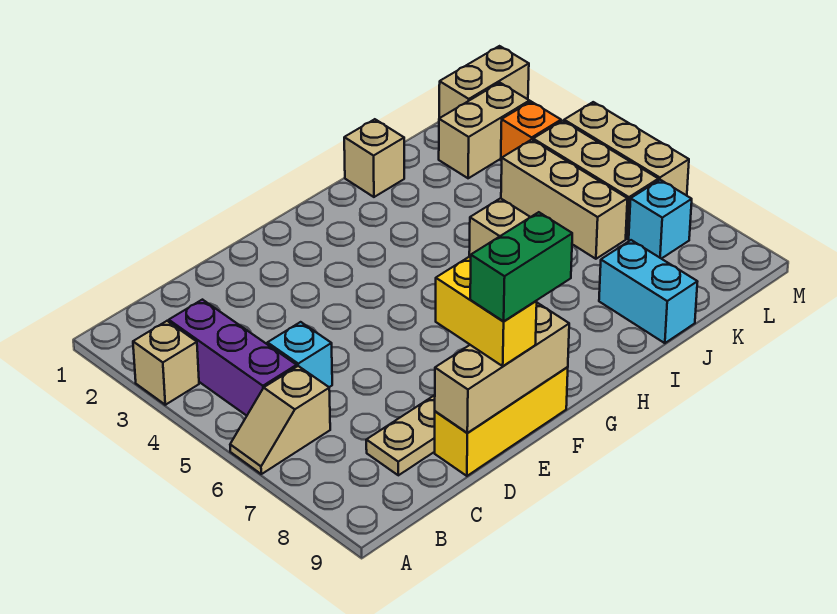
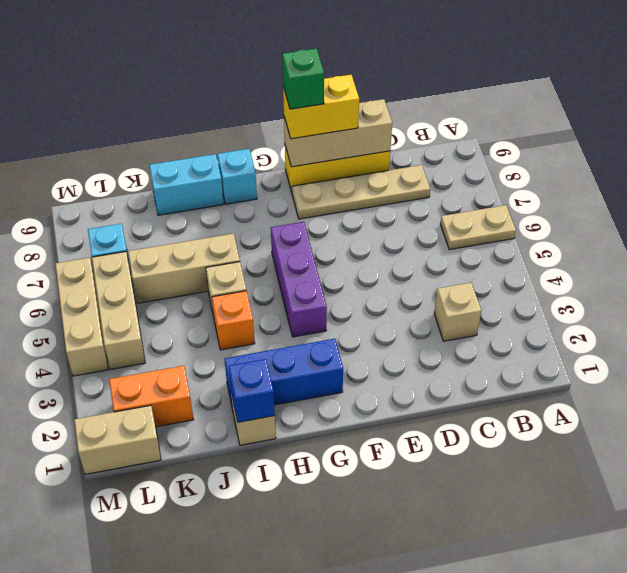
tan brick A3 level 1 -> tan brick C3 level 1
tan slope A6:B6 level 1 top B -> tan plate A6:B6 level 1
purple brick B3:B5 level 1 -> purple brick G4:G6 level 1
cyan brick C5 level 1 -> cyan brick H9 level 1
yellow brick E8:E9 level 3 -> yellow brick E9:F9 level 3
green brick E9:F9 level 4 -> green brick F9 level 4
none -> blue brick G2:I2 level 1
none -> blue brick I1 level 2
cyan brick J8:J9 level 1 -> cyan brick I9:J9 level 1
tan brick K2:L2 level 1 -> orange brick K2:L2 level 1
tan brick K4:K6 level 1 -> tan brick I6:K6 level 1
orange brick L3 level 1 -> orange brick I4 level 1

